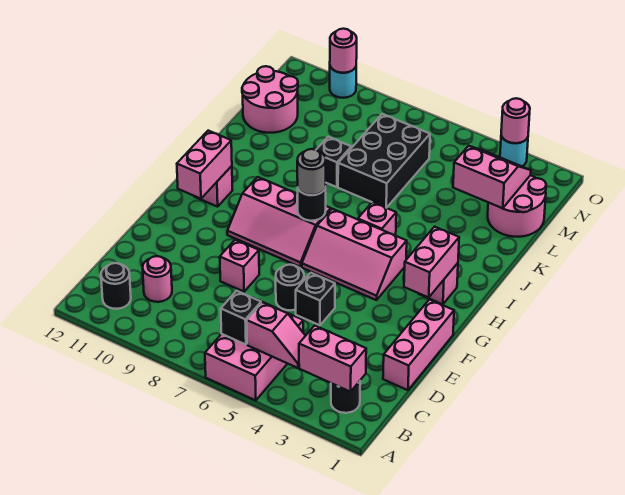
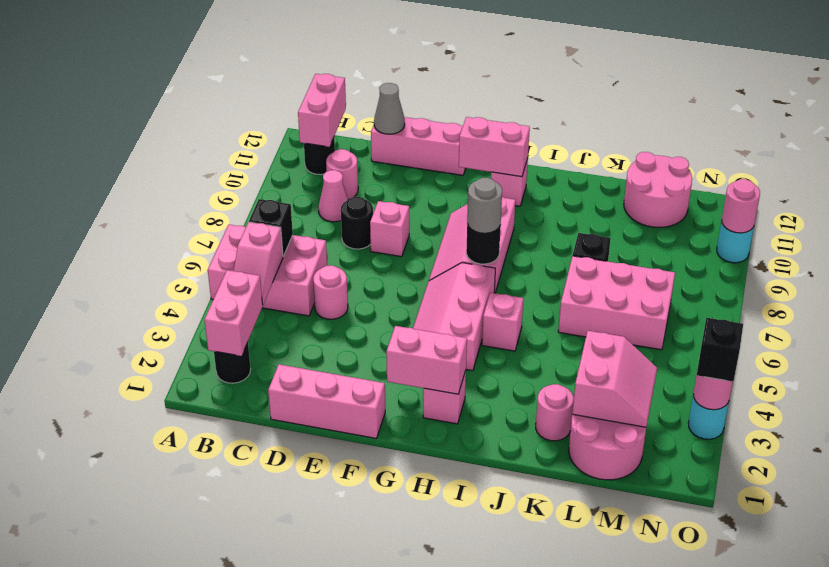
none -> pink brick B11:B12 level 2
none -> pink cone C9 level 1
none -> pink round brick D5 level 1
none -> pink brick D12:F12 level 1
none -> grey cone D12 level 2
black brick E5 level 1 -> black brick O3 level 3
black round brick E6 level 1 -> black round brick D8 level 1
none -> pink round brick K2 level 1
black brick K6:M7 level 1 -> pink brick K6:M7 level 1

